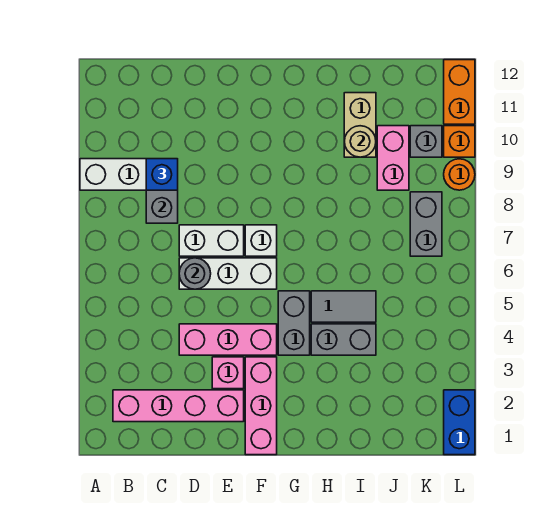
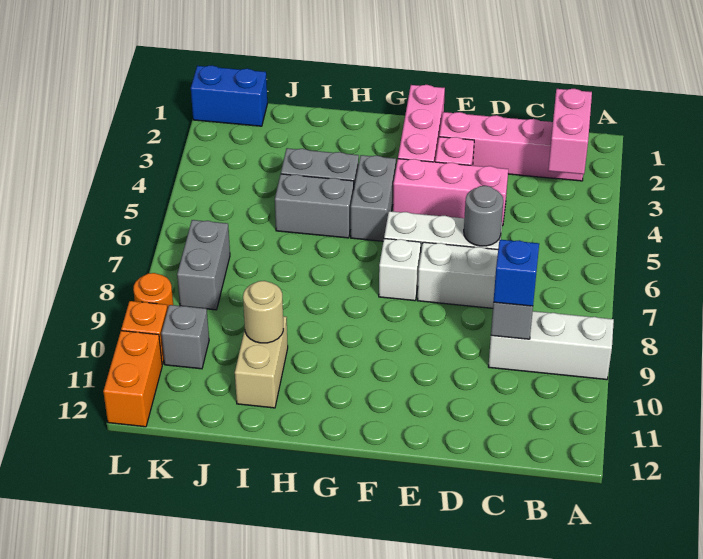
grey tile H5:I5 level 1 -> grey brick H5:I5 level 1
pink brick J9:J10 level 1 -> pink brick B2:B3 level 2
blue brick L1:L2 level 1 -> blue brick K1:L1 level 1

